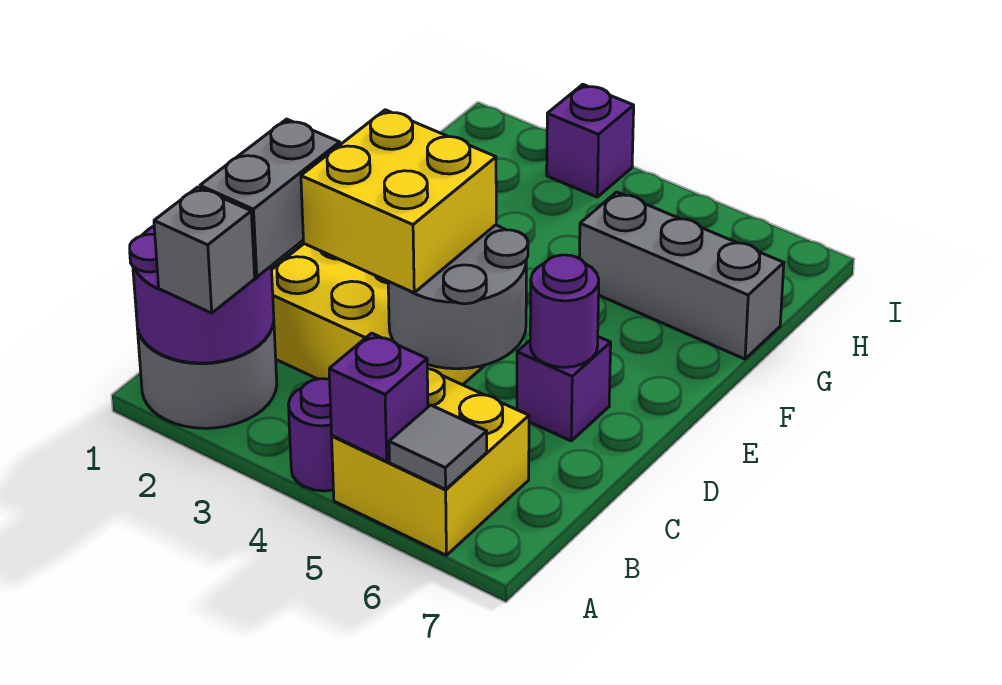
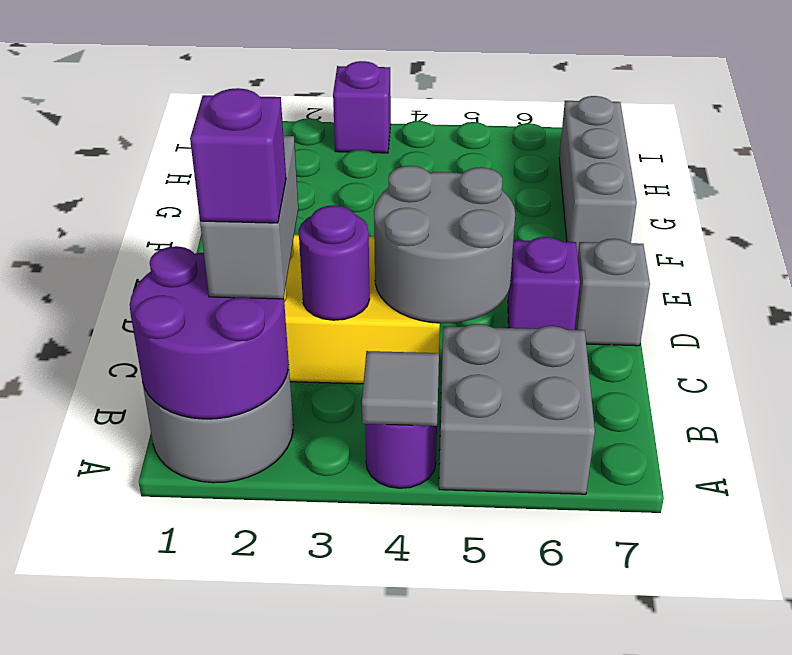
grey brick A2 level 3 -> grey brick D7 level 1
yellow brick A5:B6 level 1 -> grey brick A5:B6 level 1
purple brick A5 level 2 -> purple brick B2 level 4
grey tile A6 level 2 -> grey tile A4 level 2
yellow brick C3:D4 level 3 -> none
purple round brick D6 level 2 -> purple round brick C3 level 2
grey brick G5:G7 level 1 -> grey brick F7:H7 level 1

